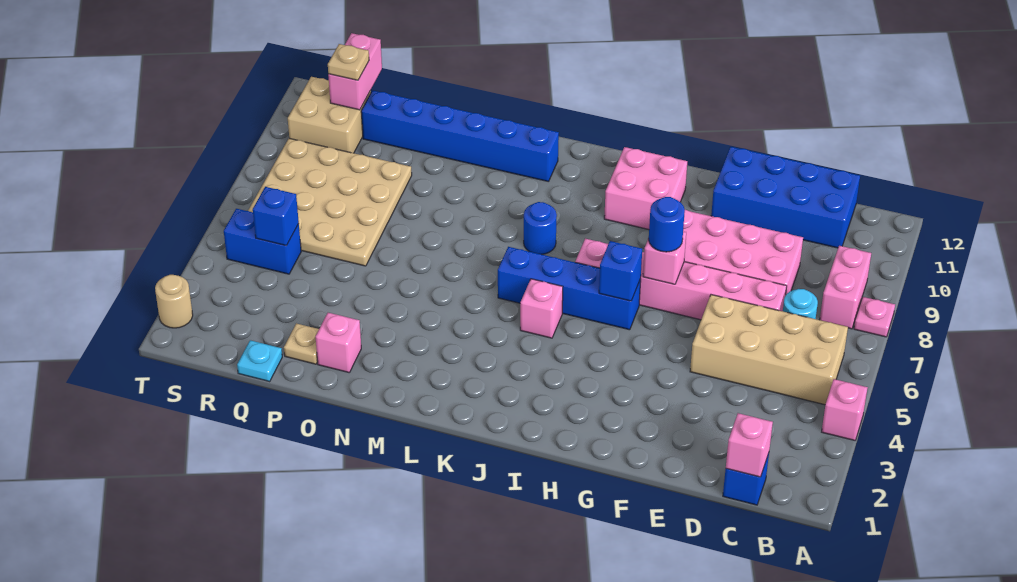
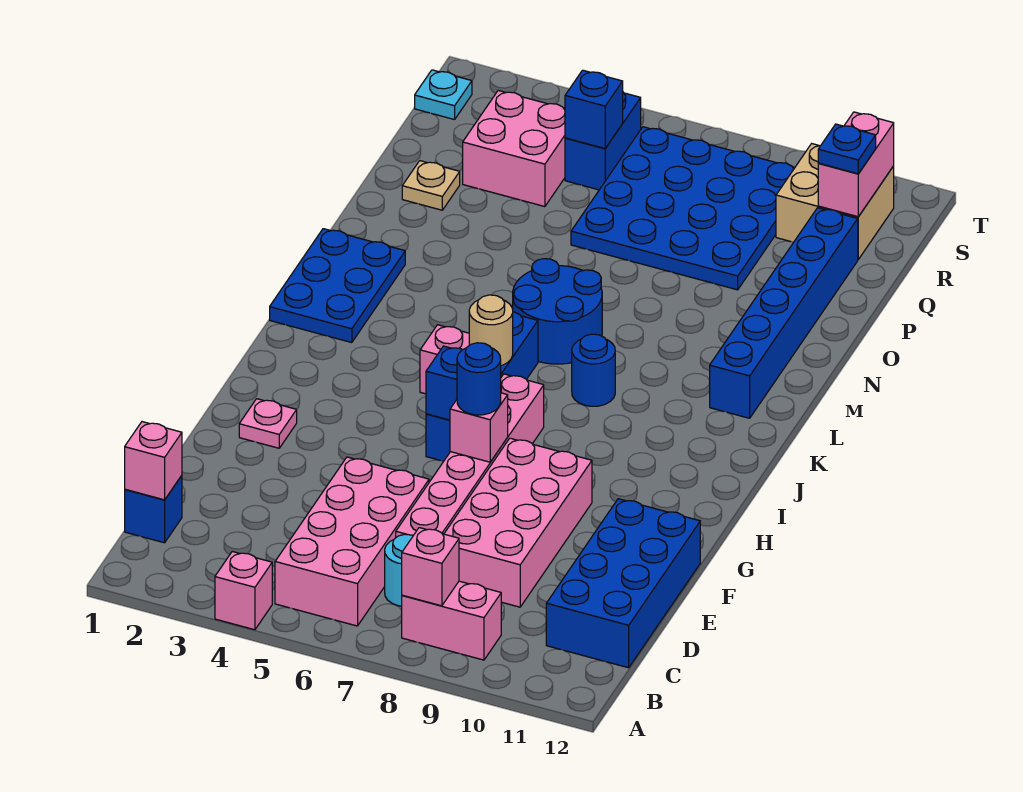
pink plate A8 level 1 -> pink plate G2 level 1
tan brick B5:E6 level 1 -> pink brick B5:E6 level 1
pink brick H10:I11 level 1 -> pink brick Q3:R4 level 1
none -> blue plate K1:M2 level 1
none -> blue round brick L6:M7 level 1
pink brick O2 level 1 -> pink brick B8 level 2
tan plate P6:S9 level 1 -> blue plate P6:S9 level 1
cyan plate Q1 level 1 -> cyan plate S1 level 1
pink brick R11:R12 level 2 -> pink brick R11:S11 level 2
tan plate R11 level 3 -> blue plate R11 level 3
tan round brick T2 level 1 -> tan round brick J6 level 2

